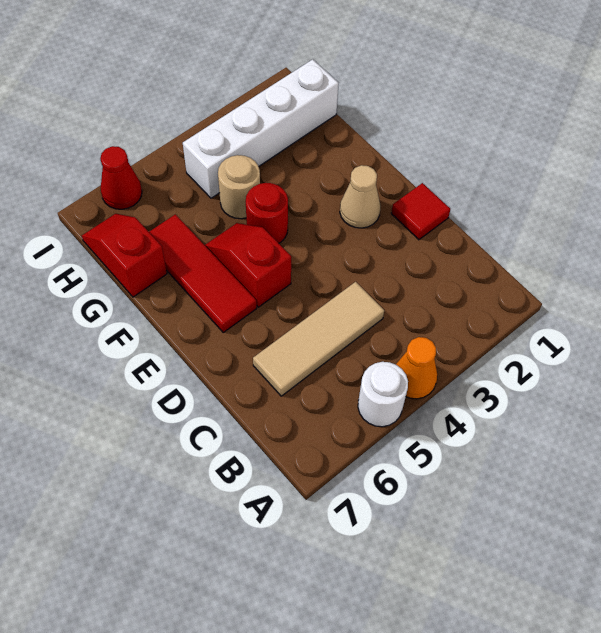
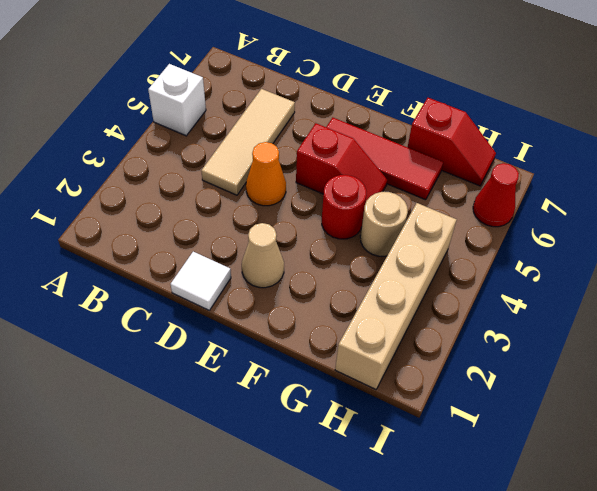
orange cone A4 level 1 -> orange cone D4 level 1
white round brick A5 level 1 -> white brick A5 level 1
red tile D1 level 1 -> white tile D1 level 1
white brick H1:H4 level 1 -> tan brick H1:H4 level 1

